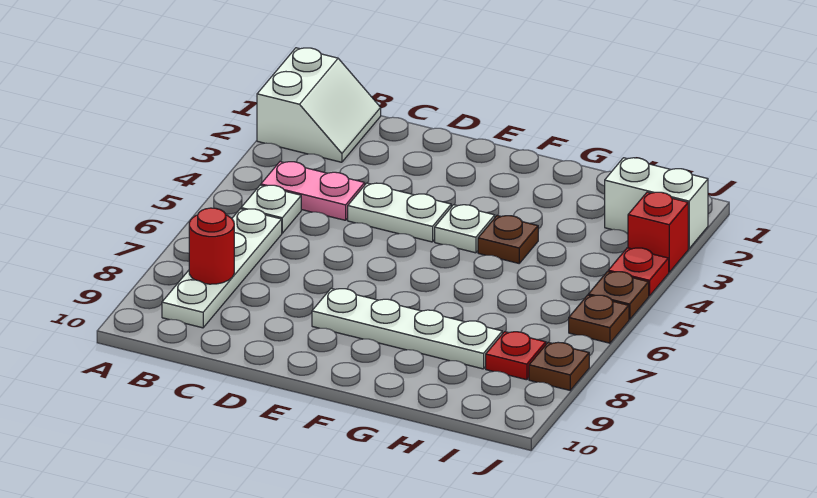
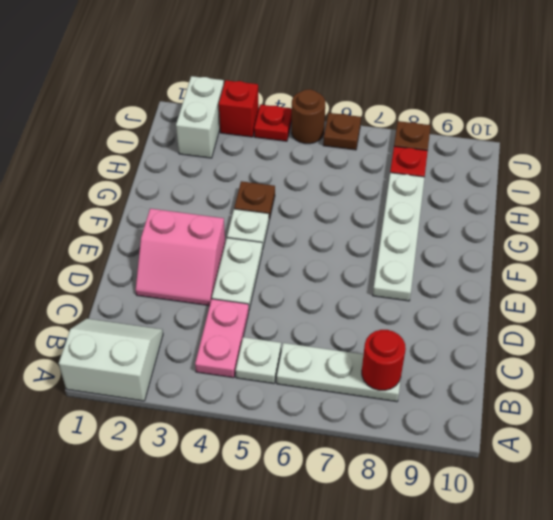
white plate B6:B9 level 1 -> white plate B6:B8 level 1
none -> pink slope D2:E3 level 1 top E
brown plate J5 level 1 -> brown round brick J5 level 1

